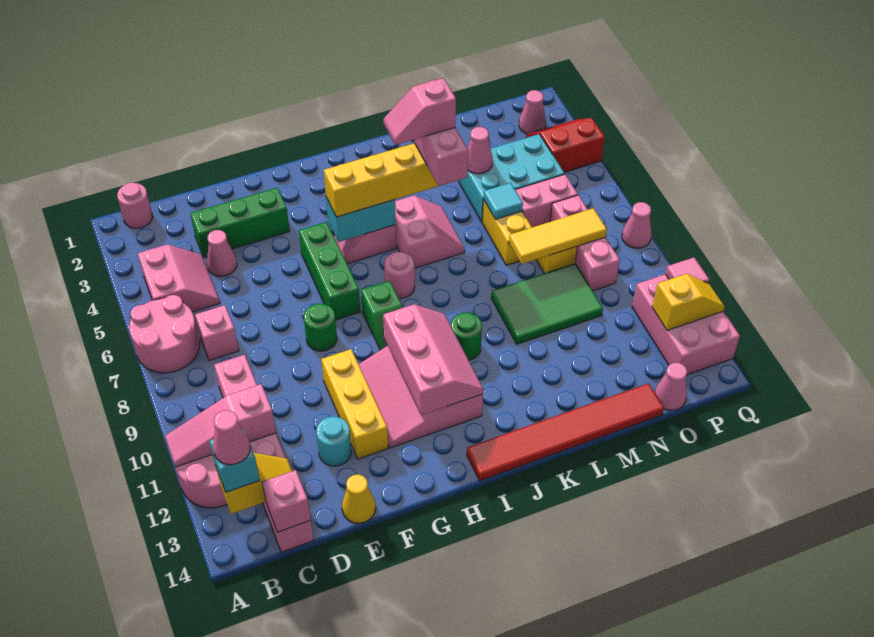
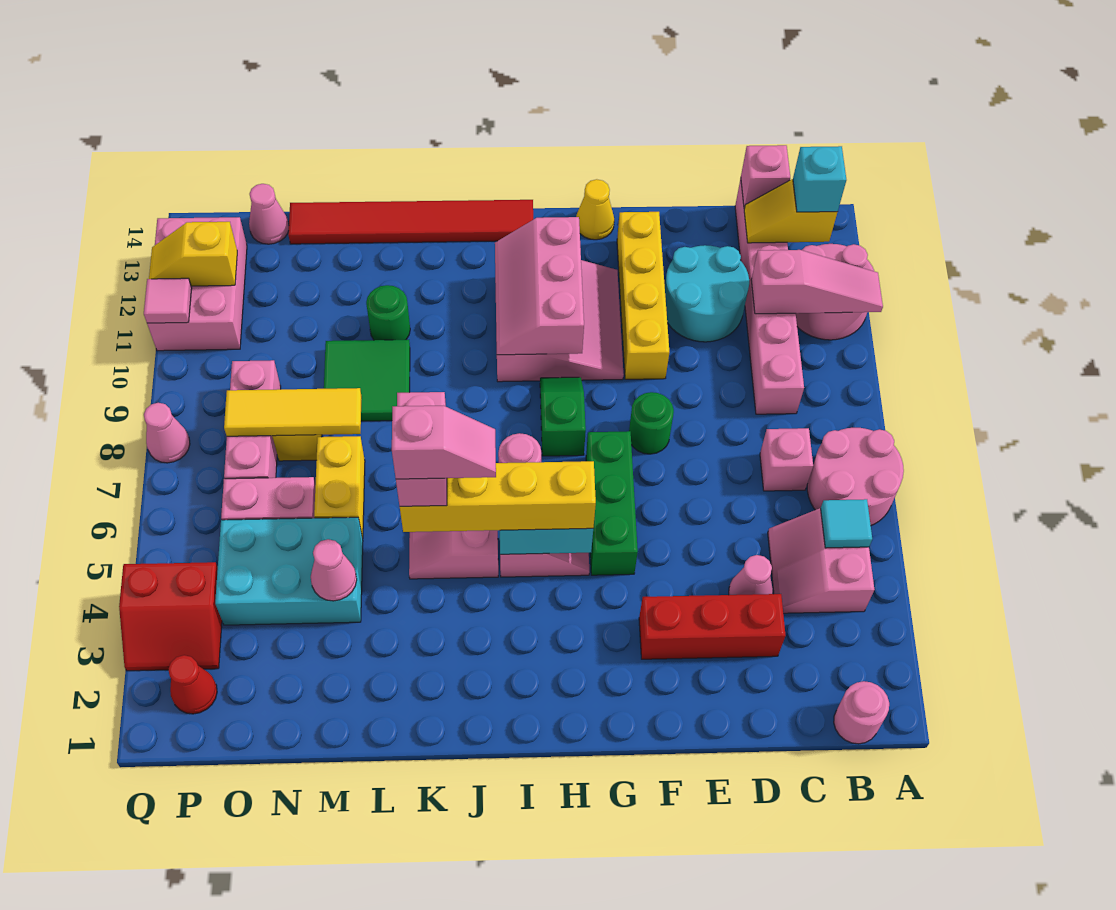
pink cone B13 level 4 -> none
green brick D3:F3 level 1 -> red brick D3:F3 level 1
cyan round brick E12 level 1 -> cyan round brick D11:E12 level 1
yellow cone E14 level 1 -> yellow cone G14 level 1
yellow brick F10:F12 level 1 -> yellow brick F10:F13 level 1
green round brick J10 level 1 -> green round brick L11 level 1
green tile L9:N10 level 1 -> green tile L9:M10 level 1
cyan tile M6 level 2 -> cyan tile B5 level 2
pink cone P2 level 1 -> red cone P2 level 1

